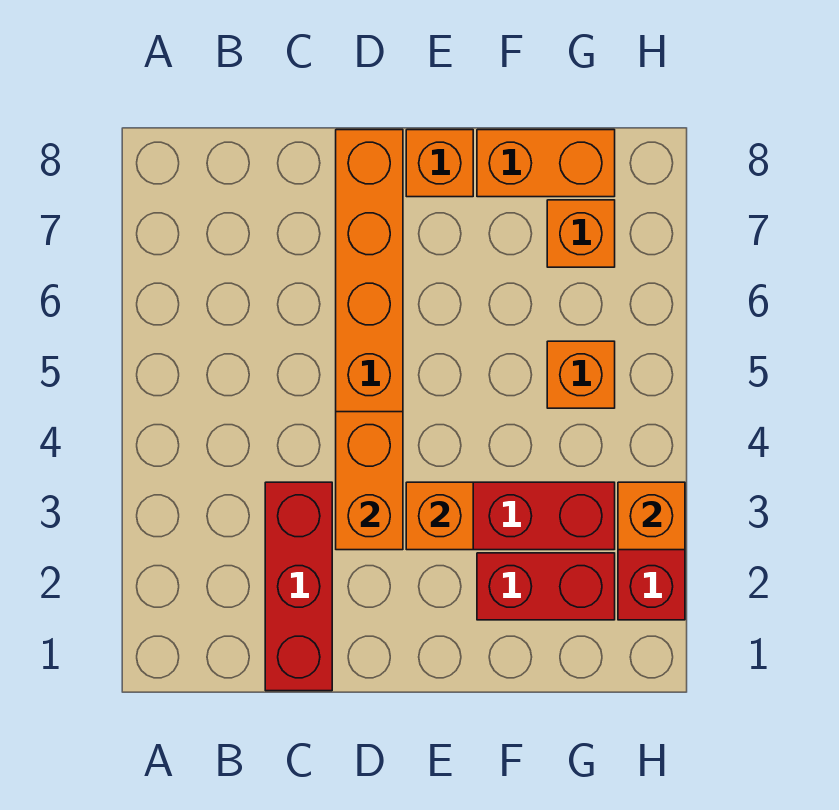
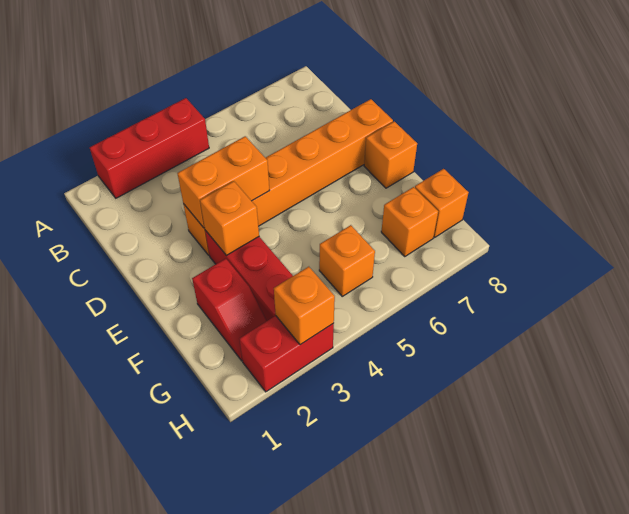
red brick C1:C3 level 1 -> red brick A2:A4 level 1
red brick F2:G2 level 1 -> red slope F2:G2 level 1 top F
orange brick F8:G8 level 1 -> orange brick G8 level 1

